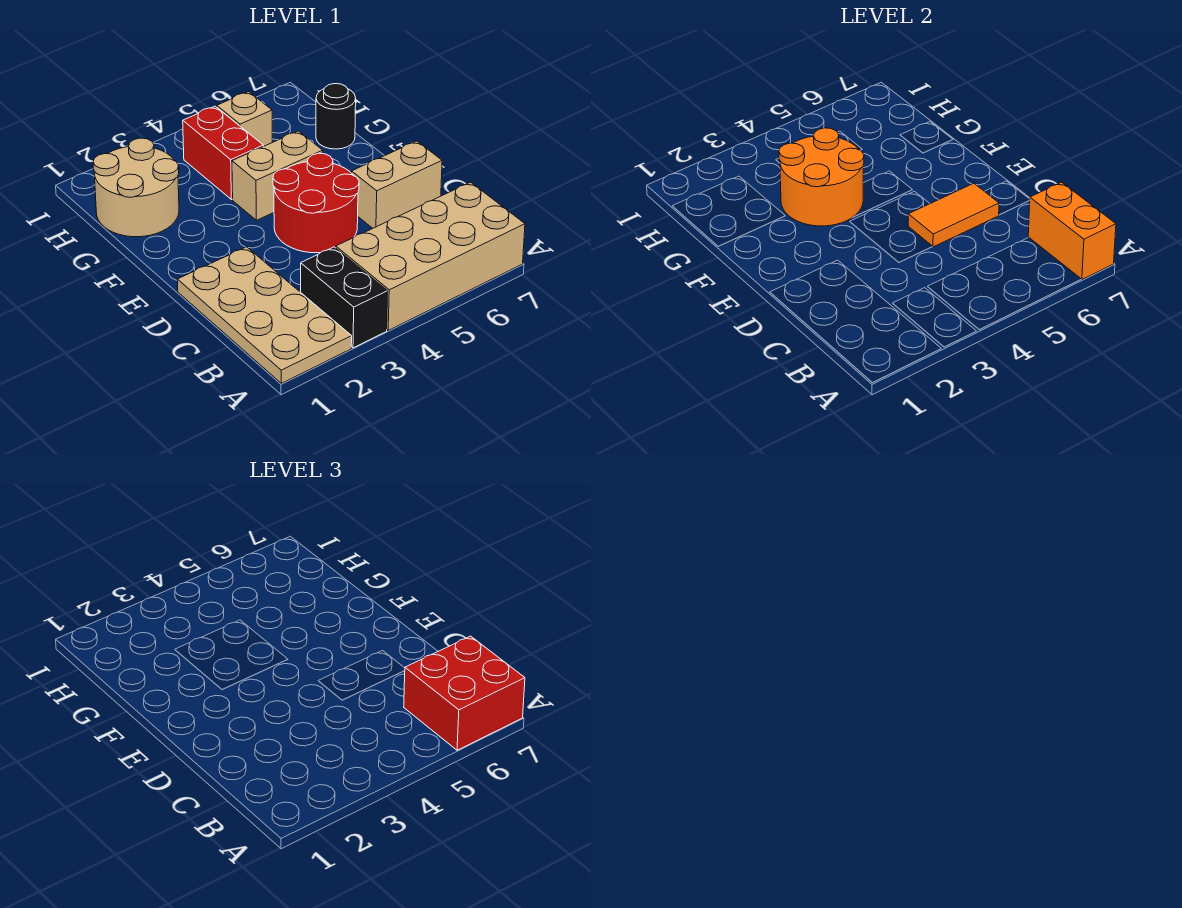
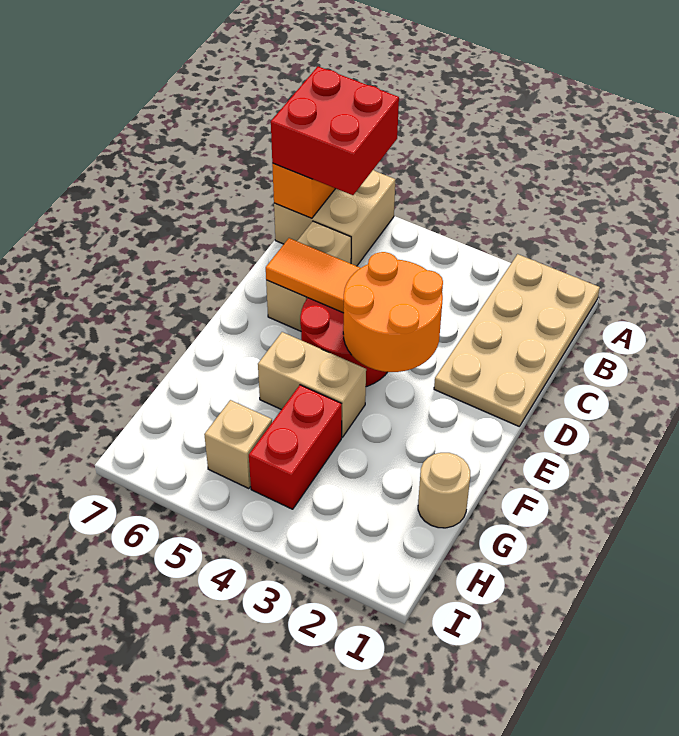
black brick A3:B3 level 1 -> none
tan brick A4:B7 level 1 -> tan brick A6:B7 level 1
tan brick D6:D7 level 1 -> tan brick C6:D6 level 1
orange round brick F3:G4 level 2 -> orange round brick D3:E4 level 2
tan round brick G1:H2 level 1 -> tan round brick G1 level 1
black round brick G7 level 1 -> none

